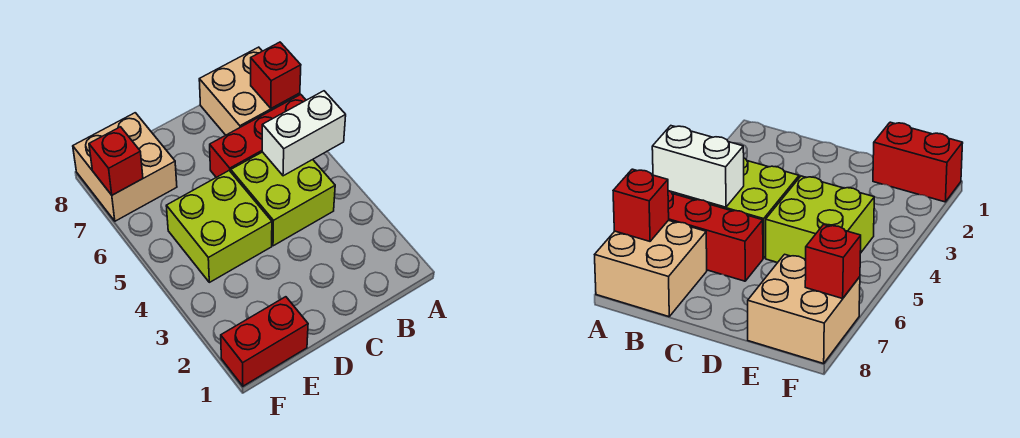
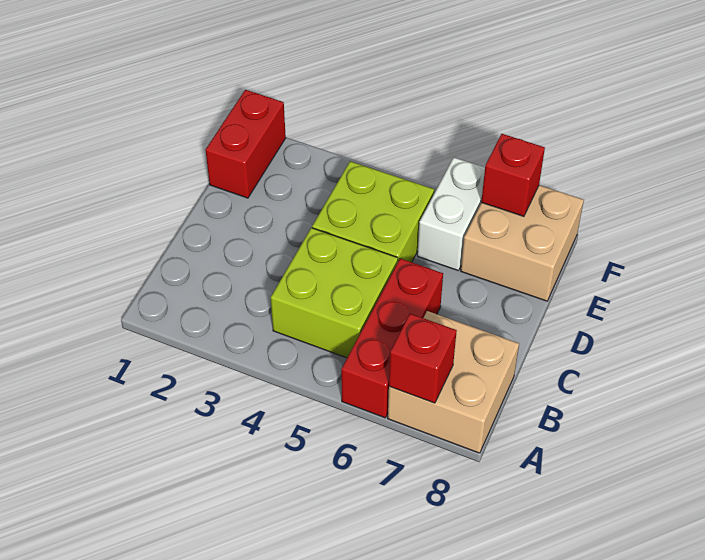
white brick A5:B5 level 2 -> white brick E6:F6 level 1

